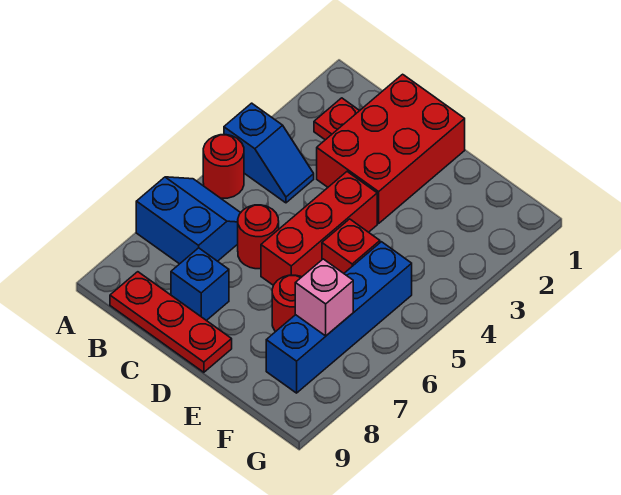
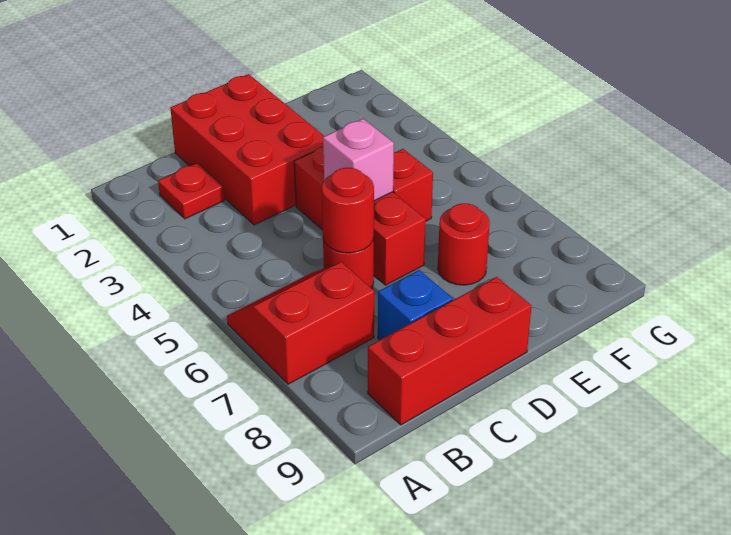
blue slope A4:B4 level 1 top A -> none
red round brick A5 level 1 -> red round brick C6 level 2
blue slope A6:B7 level 1 top 7 -> red slope A6:B7 level 1 top 7
red plate B9:D9 level 1 -> red brick B9:D9 level 1
blue brick F5:F8 level 1 -> none
pink brick F7 level 2 -> pink brick D5 level 2

